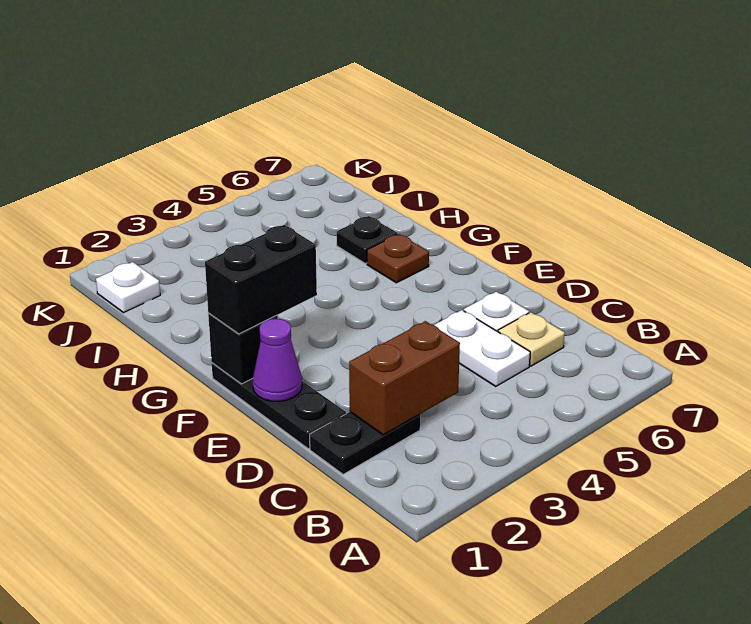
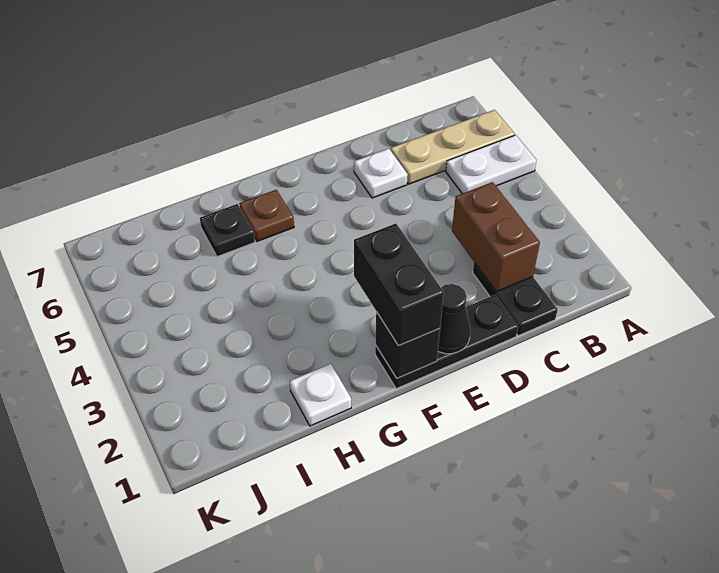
white plate C5:D5 level 1 -> white plate A5:B5 level 1
tan plate C6 level 1 -> tan plate A6:C6 level 1
purple cone E1 level 2 -> black cone E1 level 2
white plate J1 level 1 -> white plate H1 level 1

